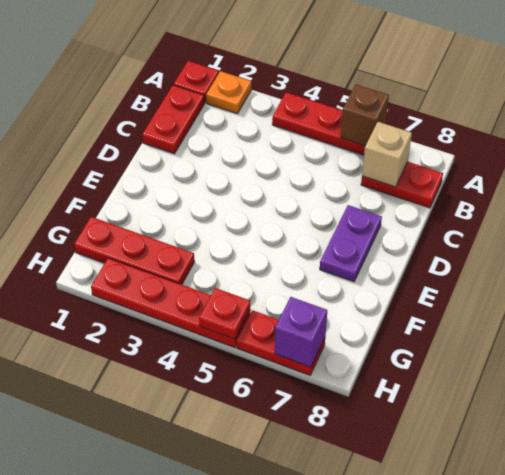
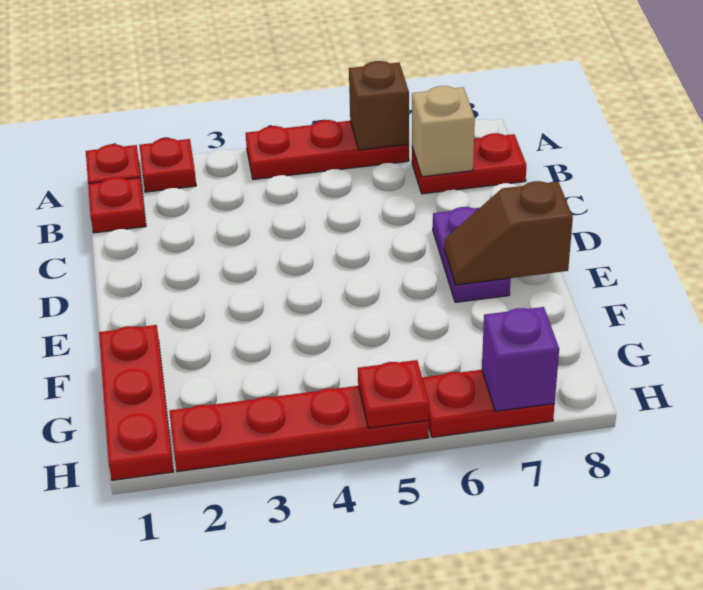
orange plate A2 level 1 -> red plate A2 level 1
red plate B1:C1 level 1 -> red plate B1 level 1
none -> brown slope E7:E8 level 2 top 8
red plate G1:G3 level 1 -> red plate F1:H1 level 1

